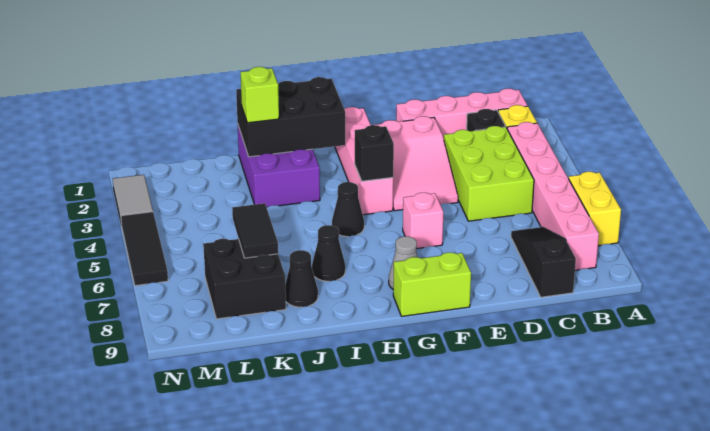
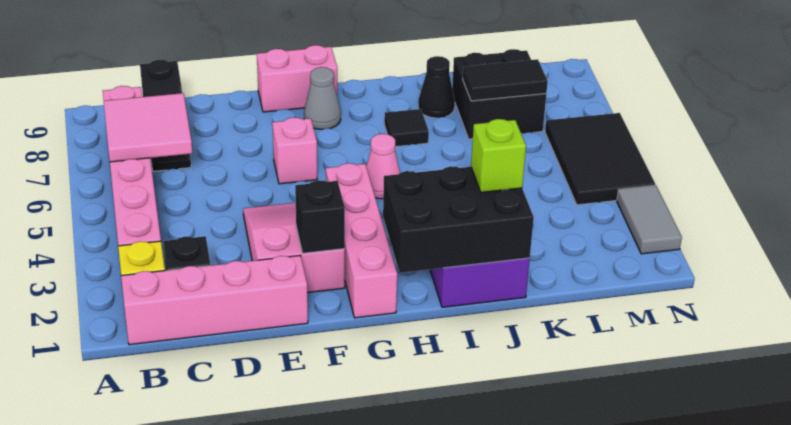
yellow brick A6:A7 level 1 -> none
none -> pink tile B6:C7 level 2
lime brick C3:D5 level 1 -> none
lime brick F9:G9 level 1 -> pink brick F9:G9 level 1
black brick G4 level 2 -> black brick F2 level 2
black cone H5 level 1 -> pink cone H5 level 1
black cone I7 level 1 -> black tile I7 level 1
black tile K6:K7 level 2 -> black tile K7:L7 level 2
black tile N4:N6 level 1 -> black tile M4:N6 level 1

